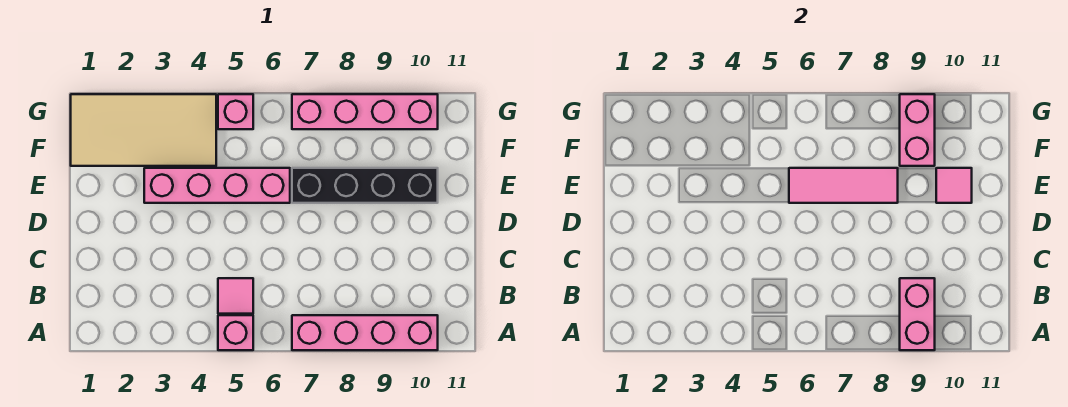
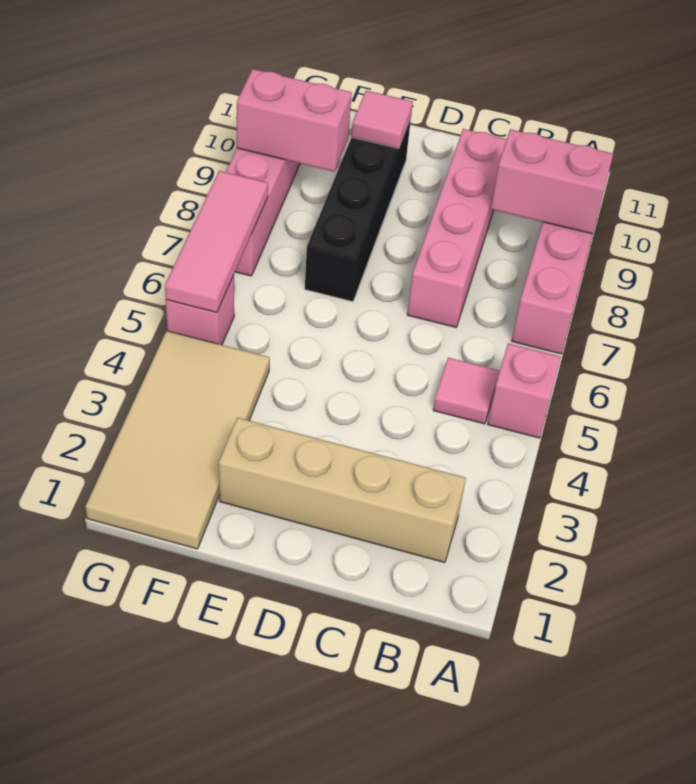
none -> tan brick B2:E2 level 1
pink brick E3:E6 level 1 -> pink brick C7:C10 level 1
pink tile E6:E8 level 2 -> pink tile G5:G7 level 2

